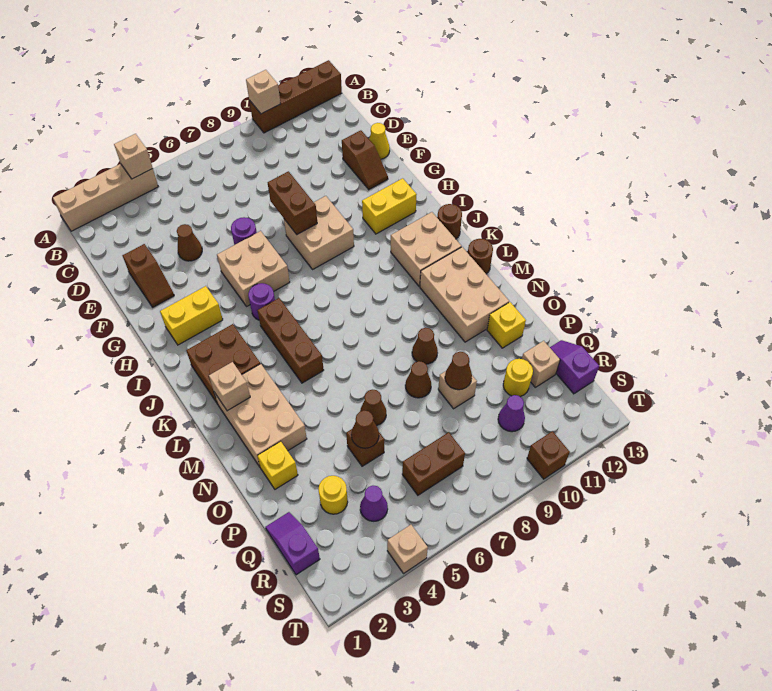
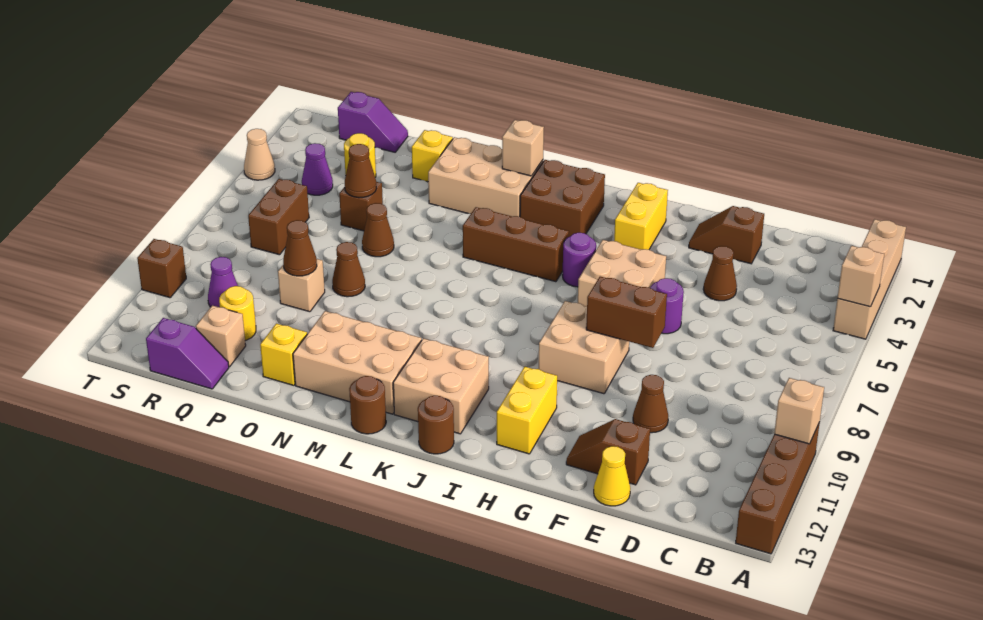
brown cone N9 level 1 -> brown cone E10 level 1
tan brick T4 level 1 -> tan cone T4 level 1

